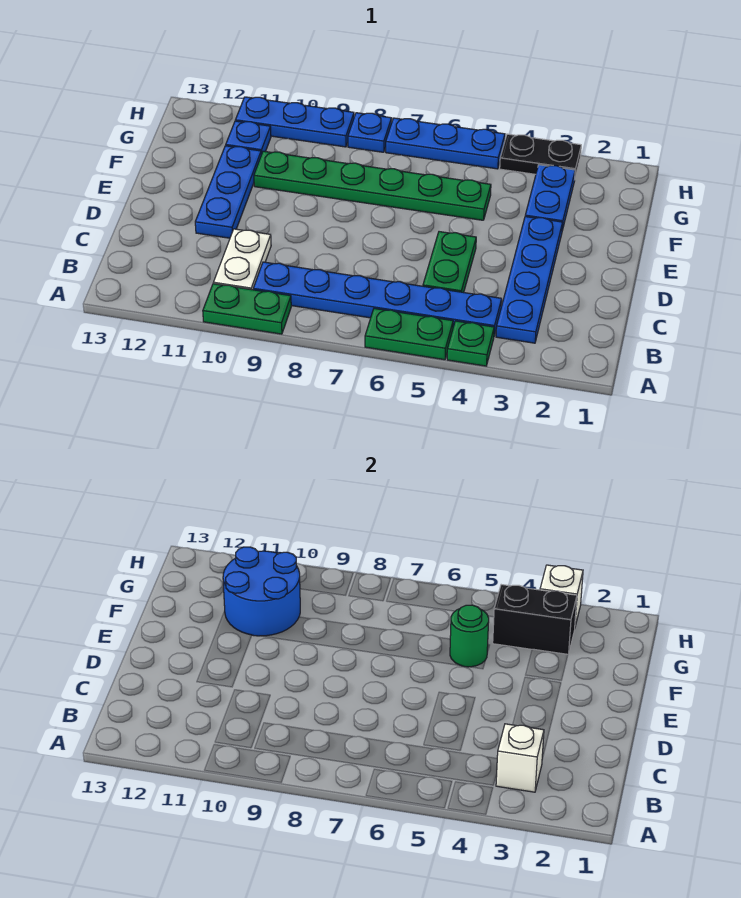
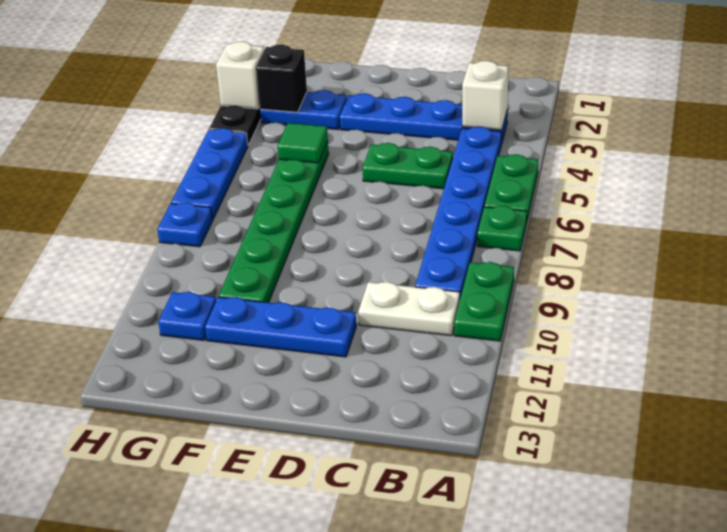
green plate A4 level 1 -> green plate A7 level 1
green round brick F5 level 2 -> green tile F5 level 2
blue round brick F10:G11 level 2 -> none
black brick G3:G4 level 2 -> black brick G3 level 2
blue plate H9:H11 level 1 -> none

